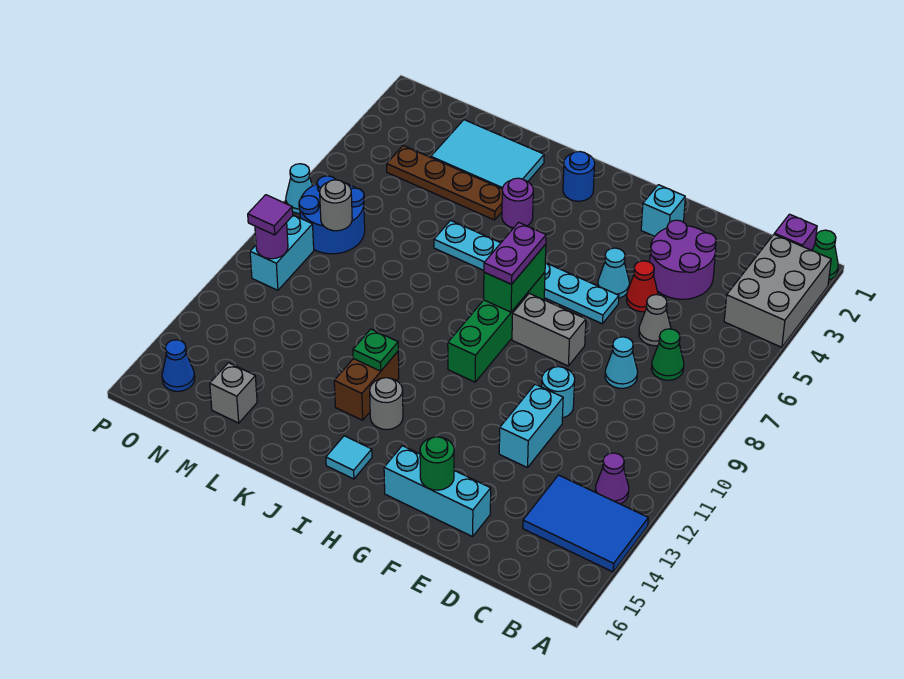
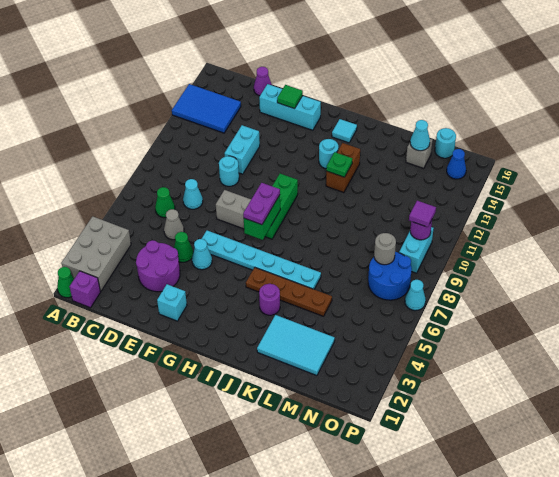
purple cone B12 level 1 -> purple cone D16 level 1
red cone E5 level 1 -> green cone E5 level 1
green round brick F15 level 2 -> green tile F15 level 2
green brick H7:H10 level 1 -> green brick H8:H10 level 1
blue round brick I2 level 1 -> none
grey round brick I13 level 1 -> cyan round brick I13 level 1
brown plate K4:N4 level 1 -> brown plate I5:L5 level 1
none -> cyan cone M15 level 2
none -> cyan round brick N16 level 1

